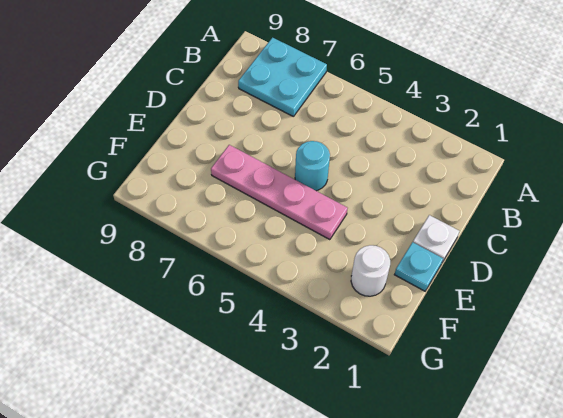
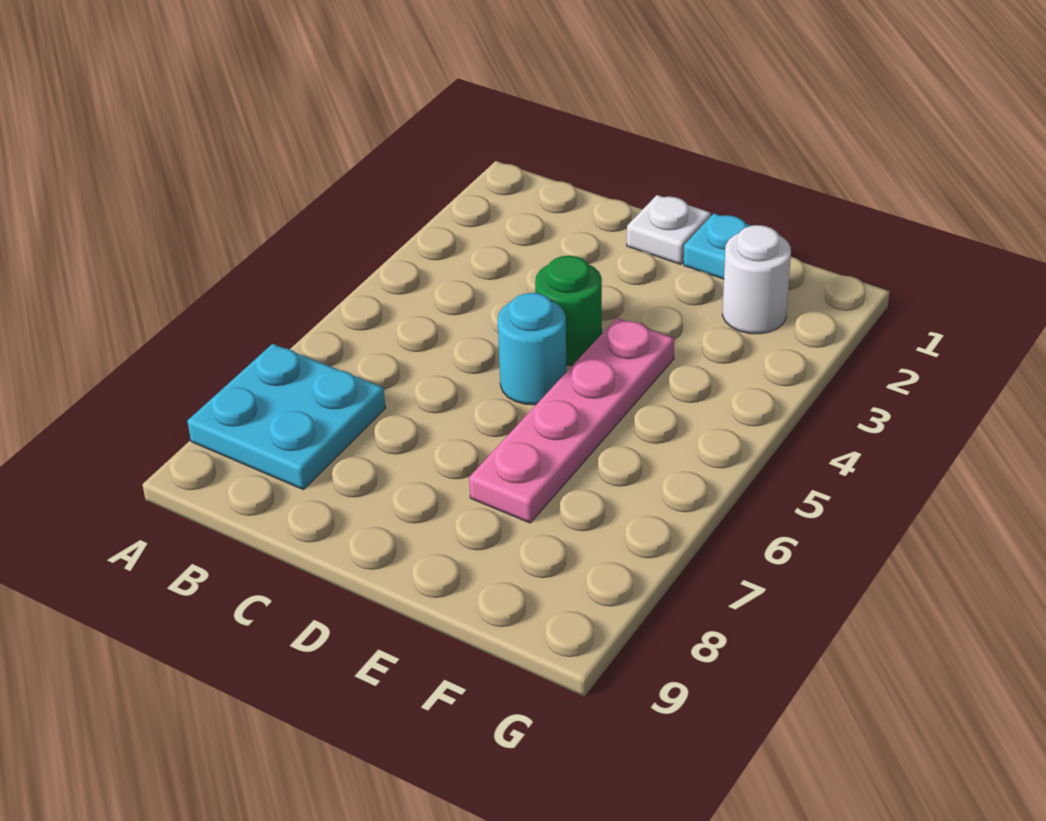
none -> green round brick D4 level 1

